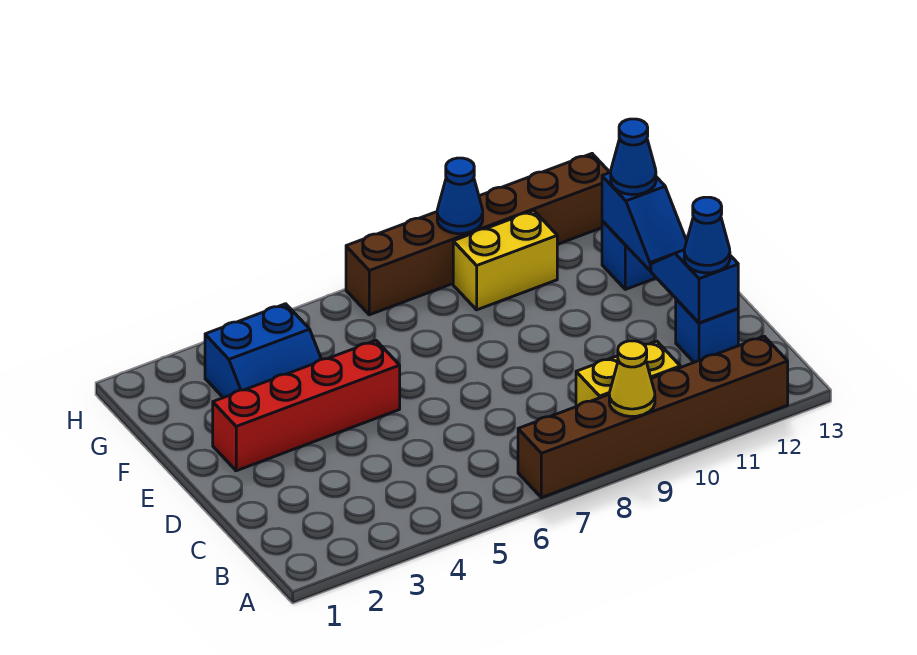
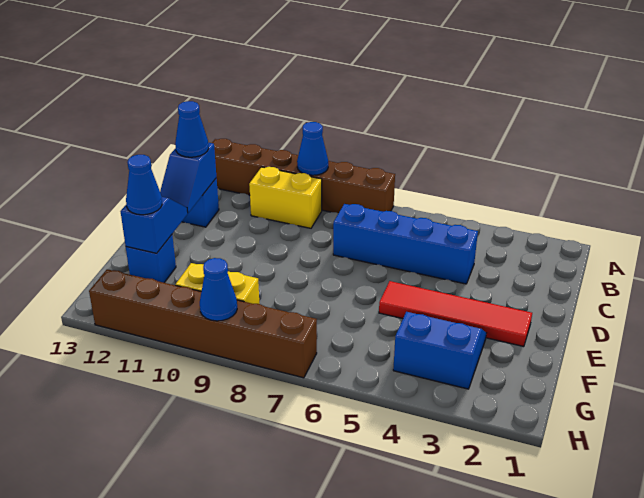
yellow cone A9 level 2 -> blue cone A9 level 2
none -> blue brick C4:C7 level 1
red brick E2:E5 level 1 -> red tile E2:E5 level 1

